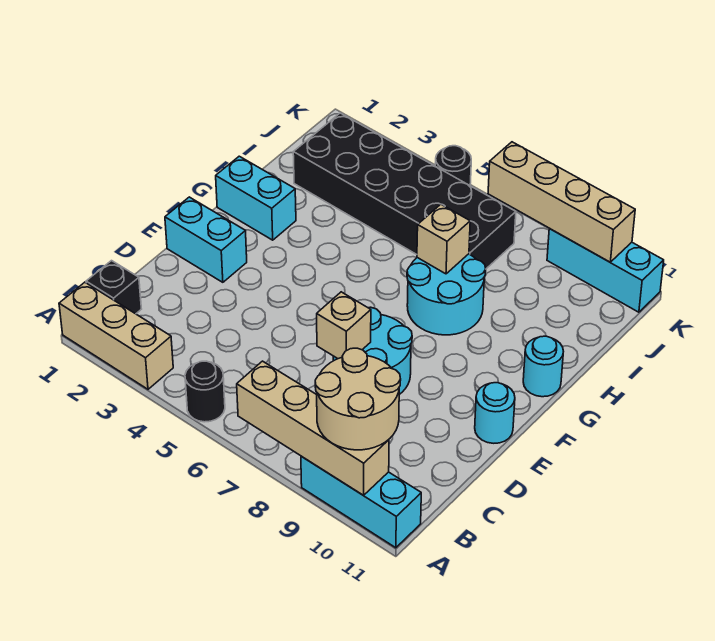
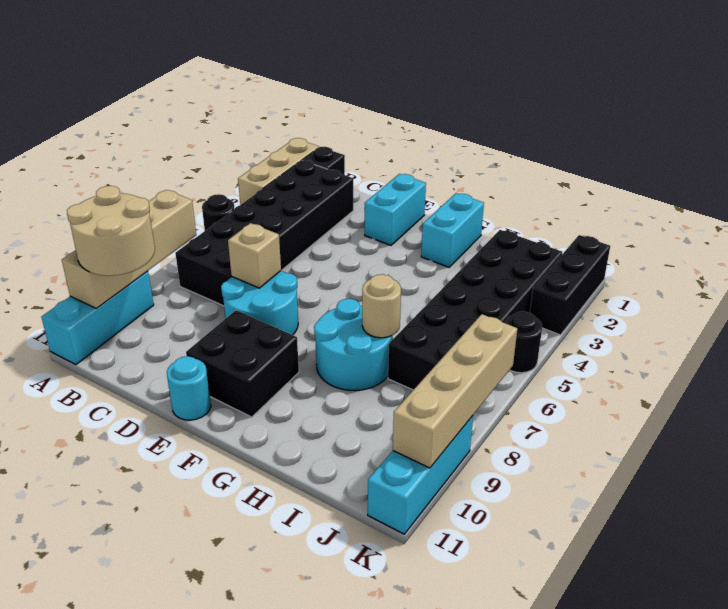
none -> black brick B2:C7 level 1
none -> black brick E9:F10 level 1
cyan round brick G11 level 1 -> none
tan brick H7 level 2 -> tan round brick H7 level 2
none -> black brick K1:K3 level 1

